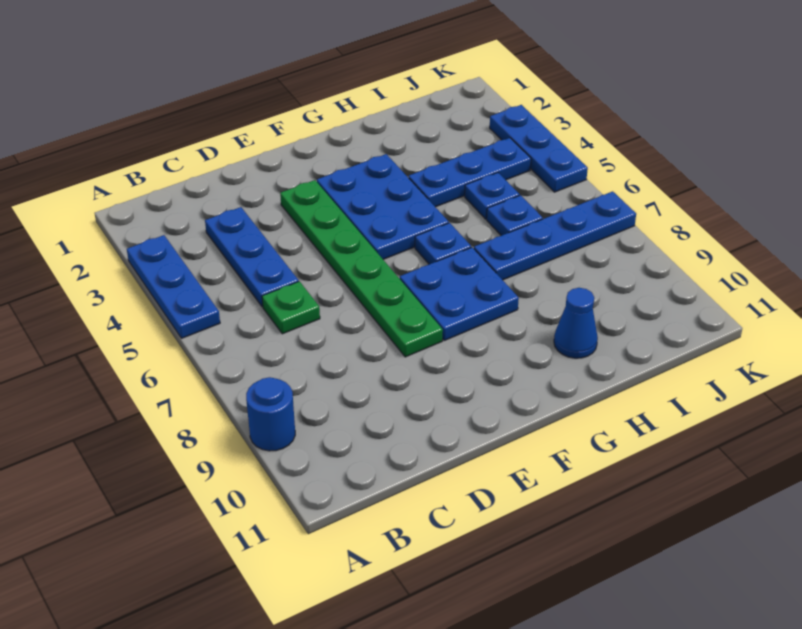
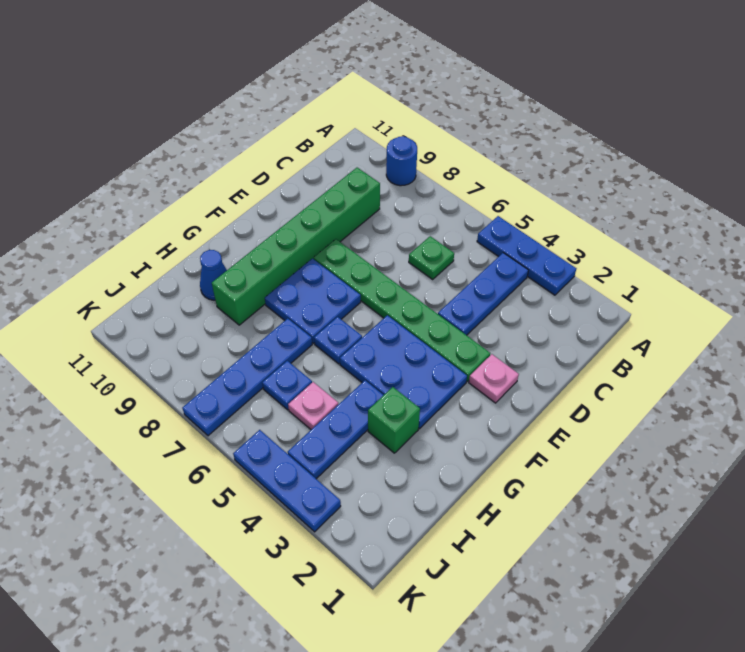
blue plate C3:C5 level 1 -> blue plate B4:D4 level 1
none -> green brick C9:H9 level 1
none -> pink plate E2 level 1
none -> green brick H3 level 1
blue plate I5 level 1 -> pink plate I5 level 1

